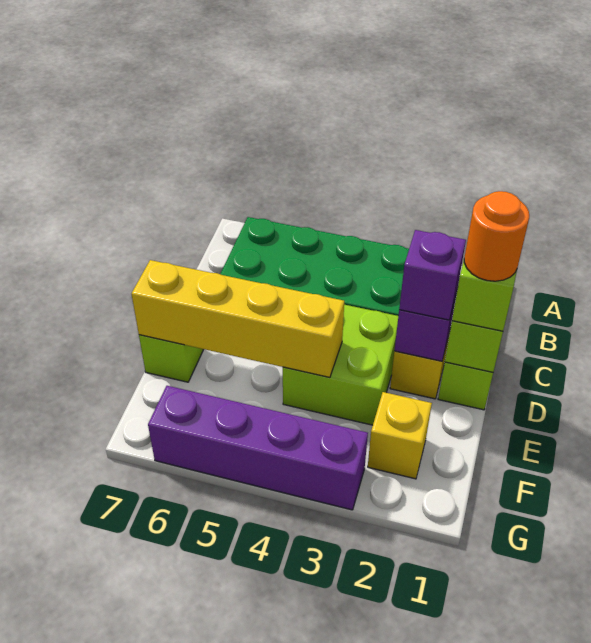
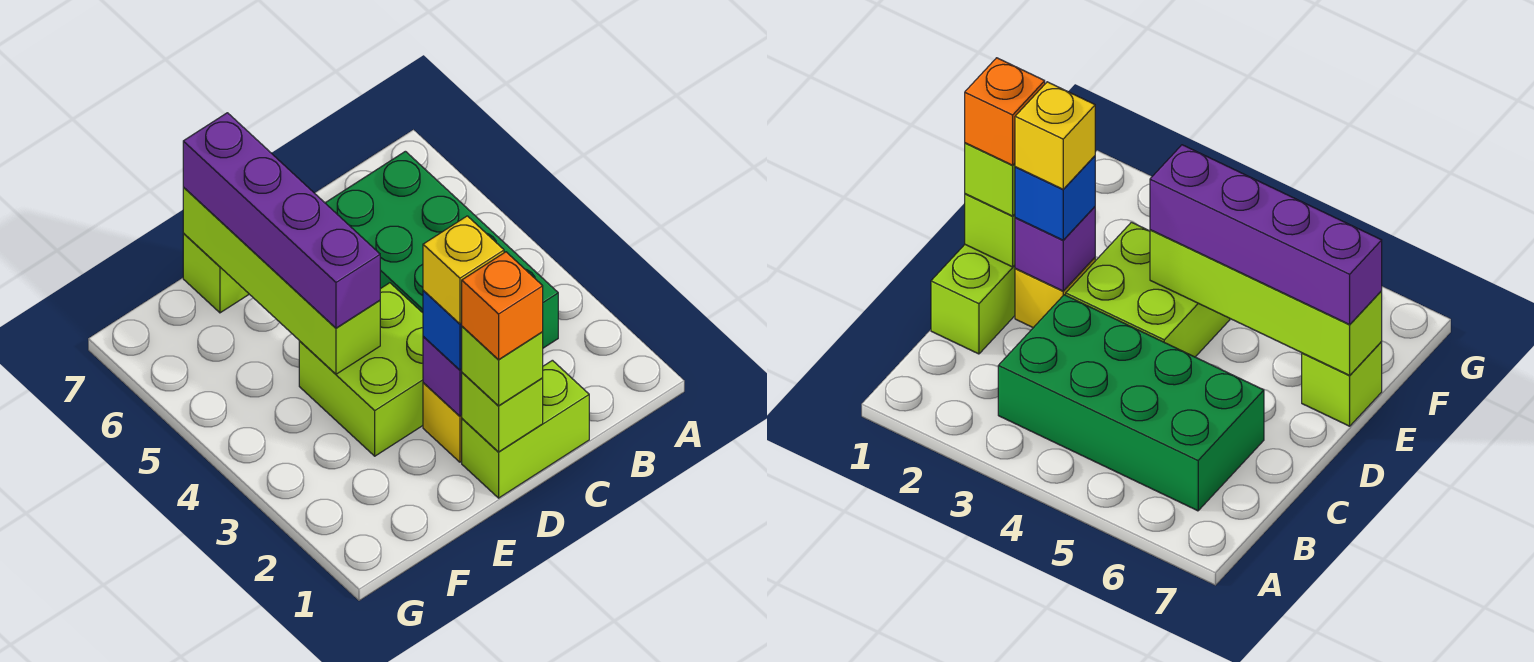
orange round brick D1 level 4 -> orange brick D1 level 4
purple brick D2 level 3 -> blue brick D2 level 3
yellow brick E4:E7 level 2 -> lime brick E4:E7 level 2
yellow brick F2 level 1 -> yellow brick D2 level 4
purple brick G3:G6 level 1 -> purple brick E4:E7 level 3

